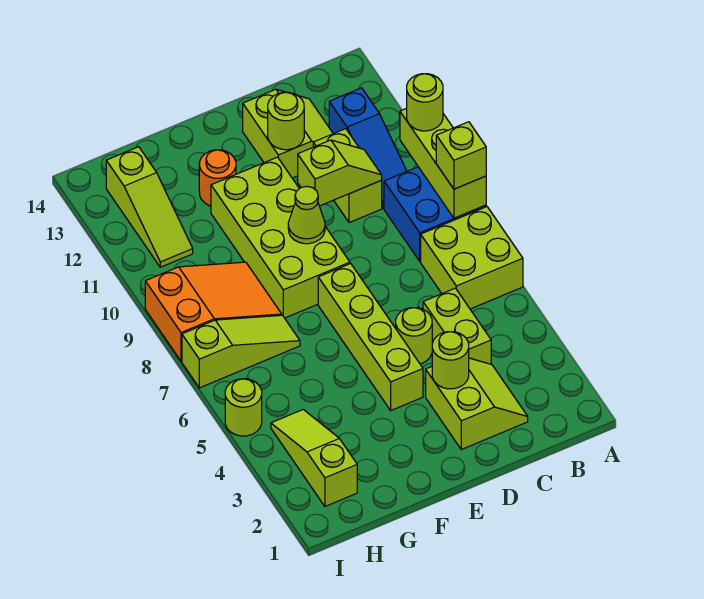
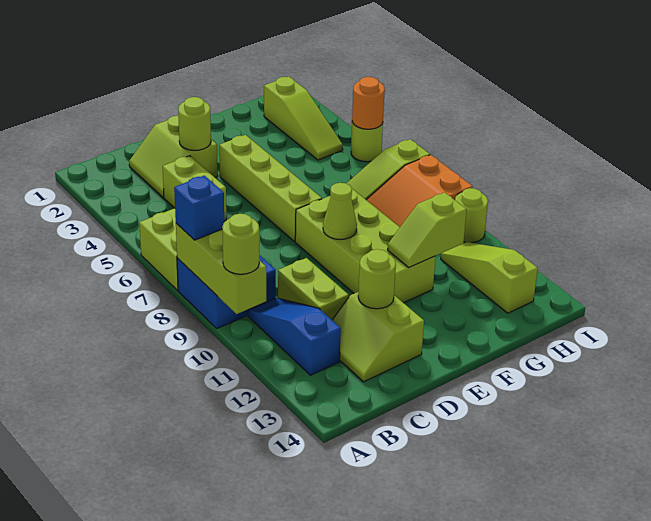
lime brick A8 level 3 -> blue brick A8 level 3
lime slope C10:D10 level 2 top D -> lime slope F11:G11 level 2 top G
lime round brick D5 level 1 -> lime round brick I10 level 1
orange round brick F12 level 1 -> orange round brick I5 level 2

